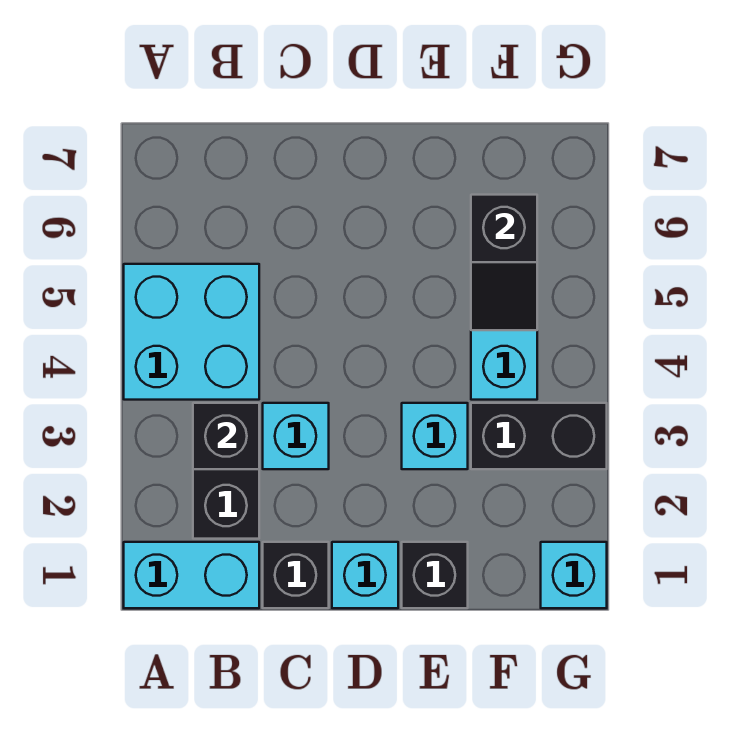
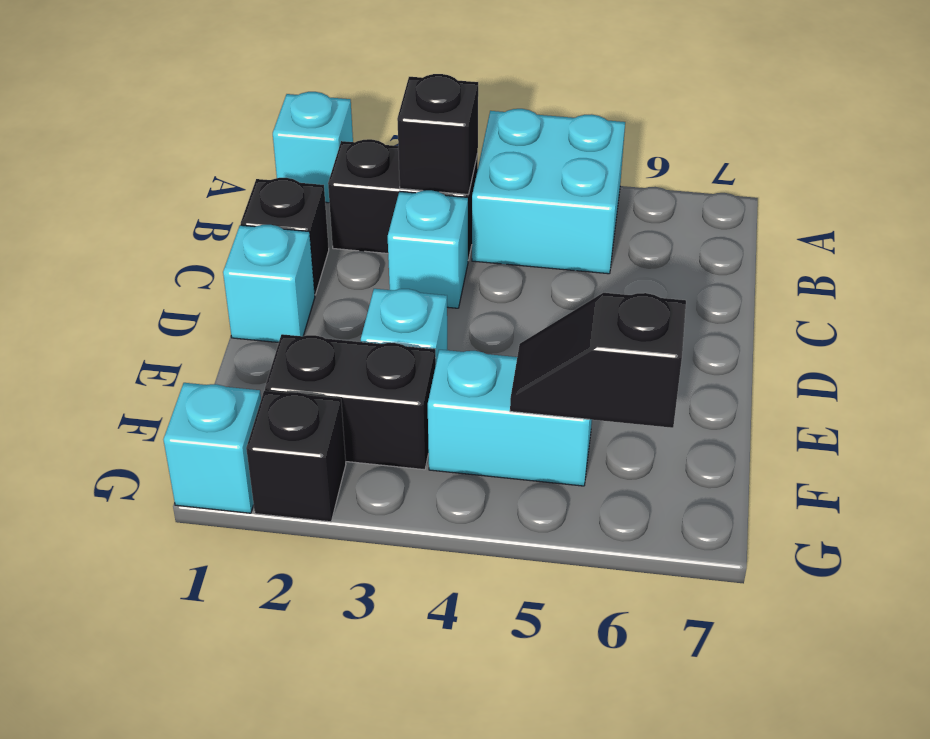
cyan brick A1:B1 level 1 -> cyan brick A1 level 1
black brick E1 level 1 -> black brick G2 level 1
black brick F3:G3 level 1 -> black brick F2:F3 level 1

